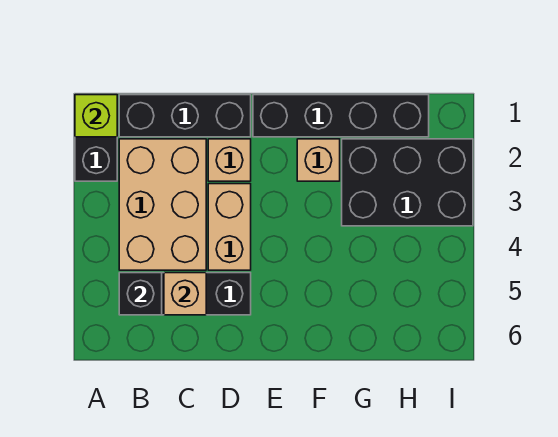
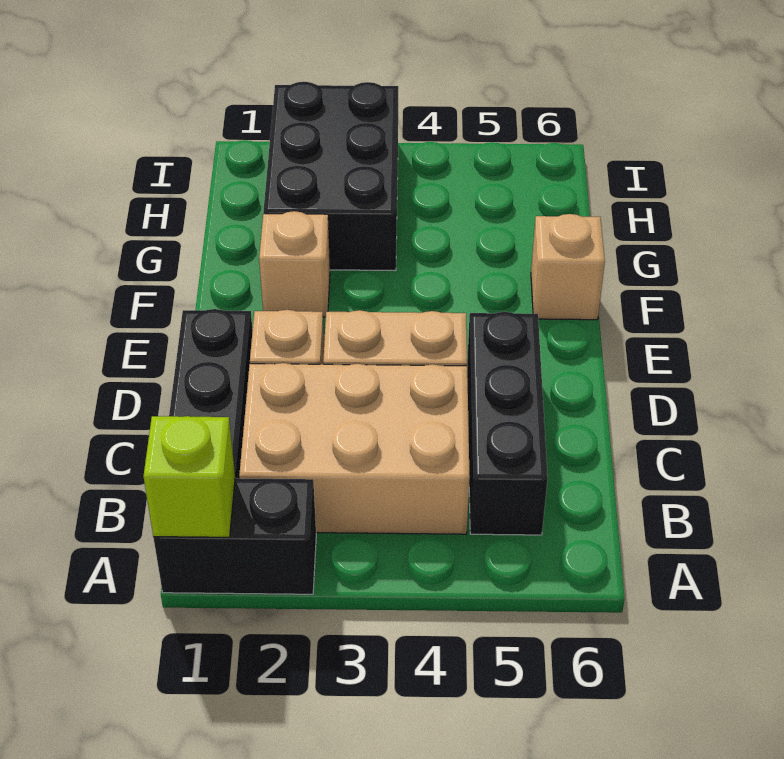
black brick B5 level 2 -> none
tan brick C5 level 2 -> tan brick F6 level 1
black brick E1:H1 level 1 -> none

